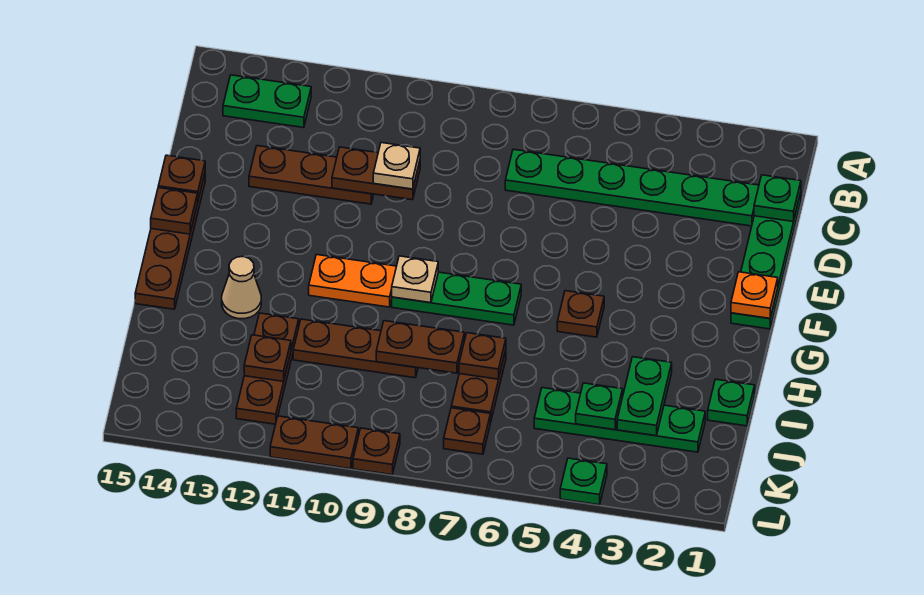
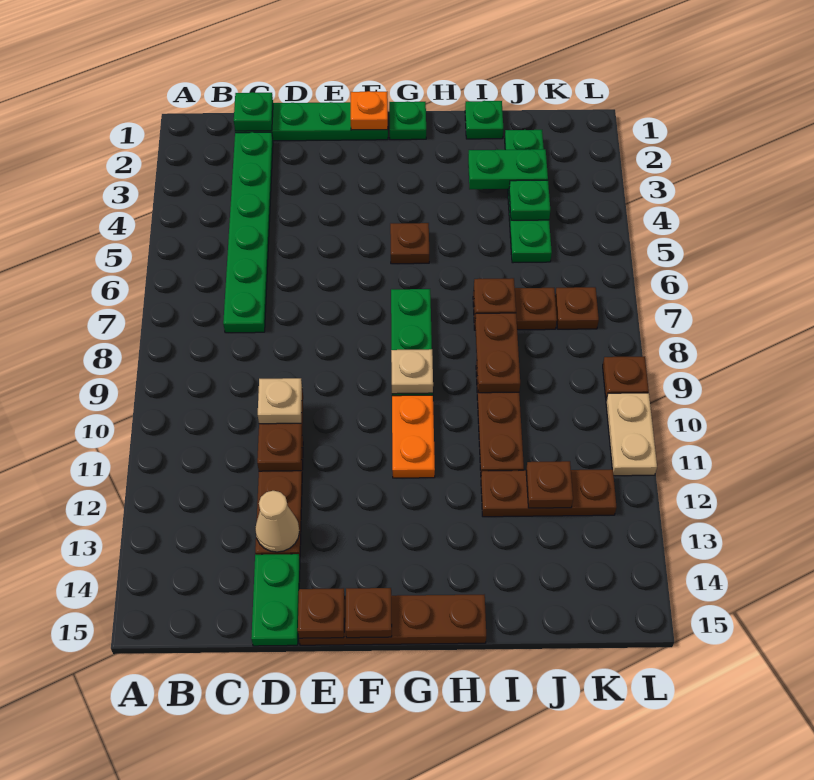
green plate B13:B14 level 1 -> green plate D14:D15 level 1
tan cone H13 level 1 -> tan cone D13 level 2
green plate L4 level 1 -> green plate G1 level 1
brown plate L10:L11 level 1 -> tan plate L10:L11 level 1

